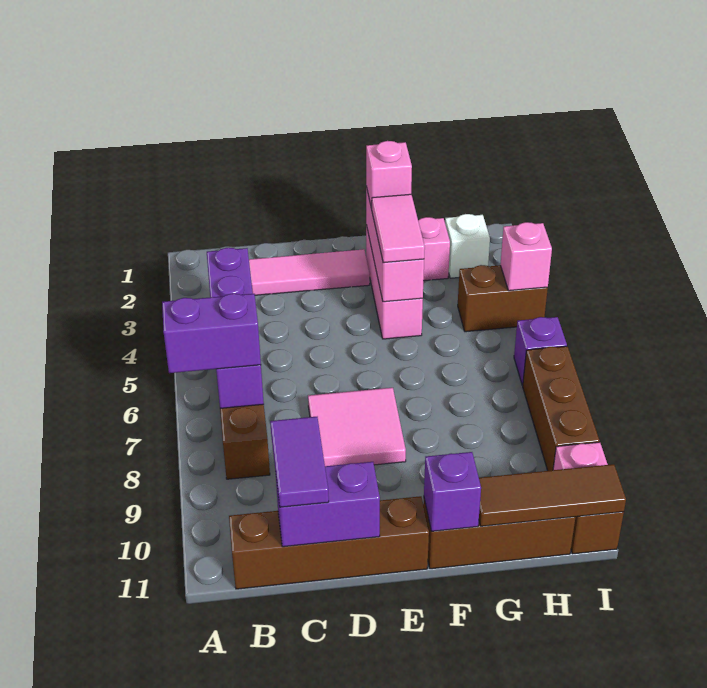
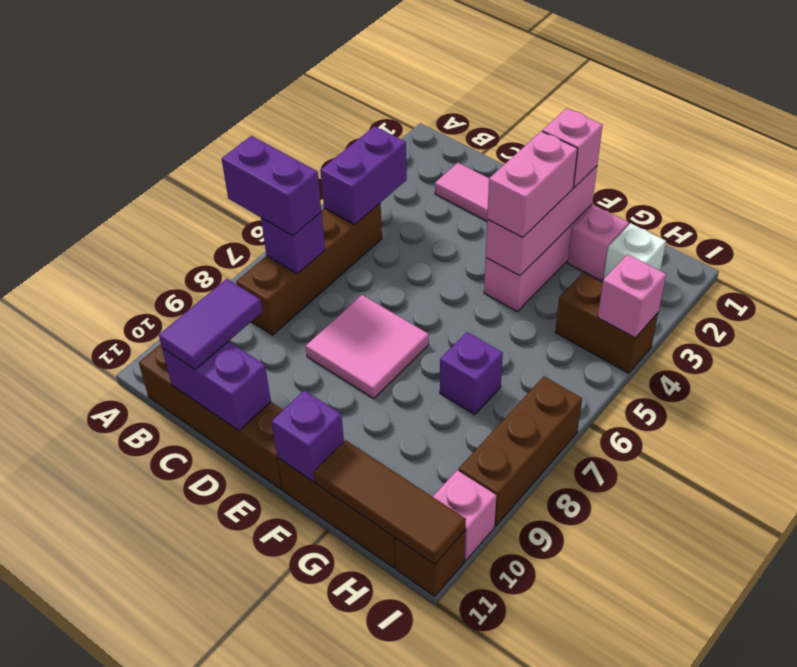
pink tile F3:F4 level 3 -> pink brick F3:F4 level 3
purple brick I6 level 1 -> purple brick G7 level 1

